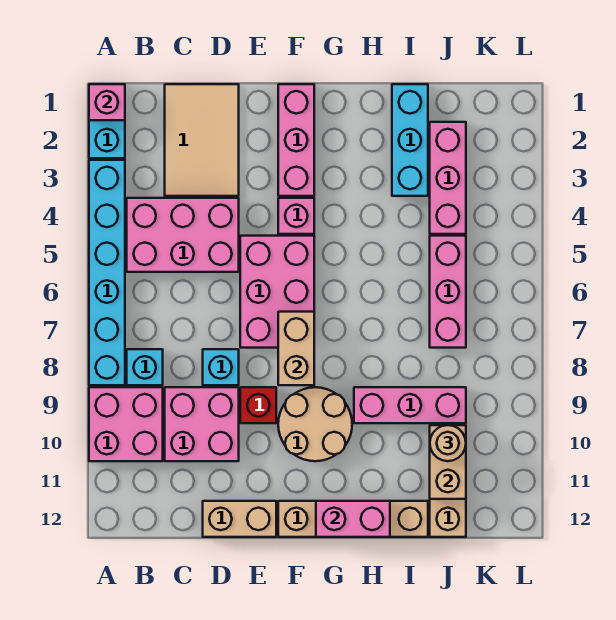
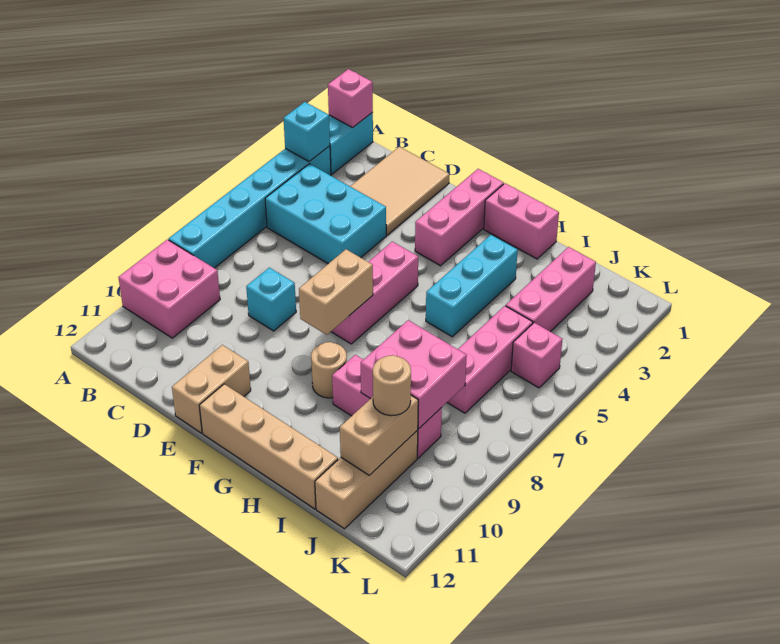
pink brick B4:D5 level 1 -> cyan brick B4:D5 level 1
cyan brick B8 level 1 -> cyan brick A3 level 2
pink brick C9:D10 level 1 -> pink brick I8:J9 level 2
tan brick D12:E12 level 1 -> tan brick E11:E12 level 1
pink brick E5:F7 level 1 -> pink brick F5:F7 level 1
red brick E9 level 1 -> none
pink brick F4 level 1 -> pink brick K5 level 1
tan round brick F9:G10 level 1 -> tan round brick G9 level 1
pink brick G12:H12 level 2 -> pink brick G1:H1 level 1
cyan brick I1:I3 level 1 -> cyan brick H3:H5 level 1

